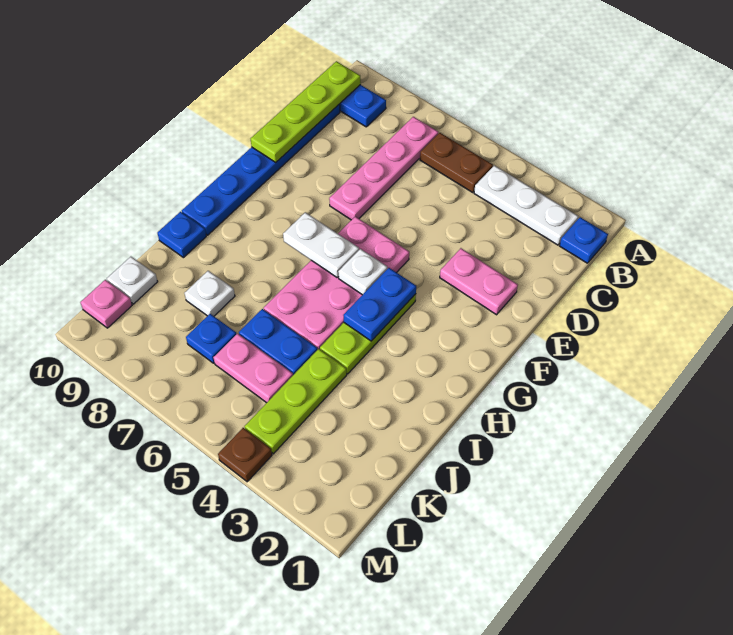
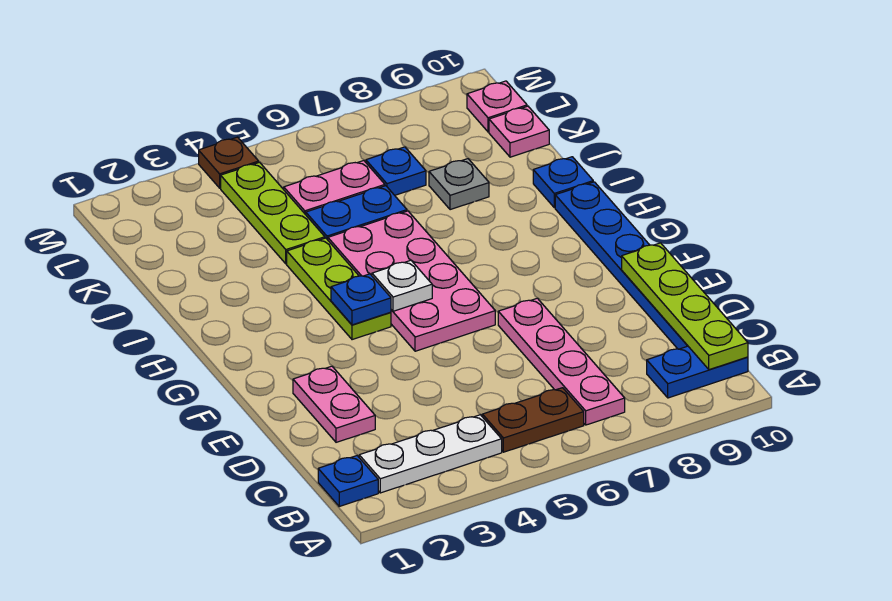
pink plate E2:E3 level 1 -> pink plate D2:E2 level 1
blue plate G4:H4 level 2 -> blue plate G4 level 2
white plate G6:G7 level 2 -> none
white plate J8 level 1 -> grey plate J8 level 1
white plate K10 level 1 -> pink plate K10 level 1

